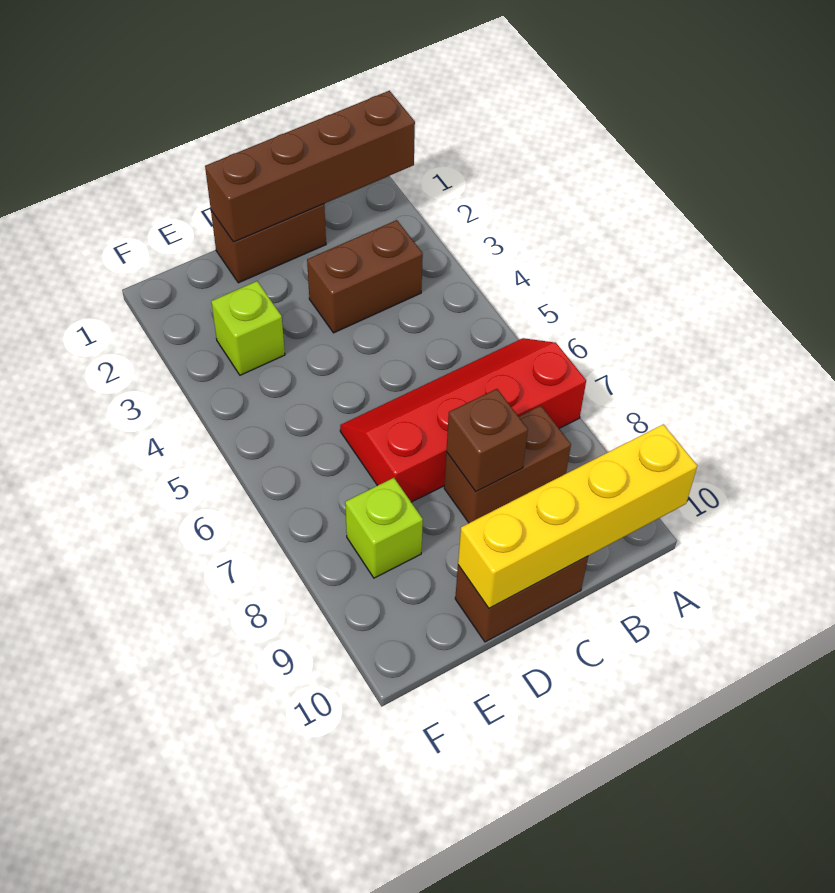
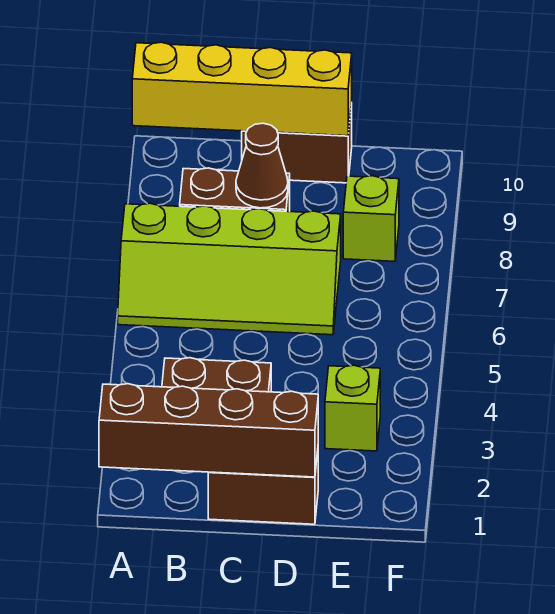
red slope A6:D7 level 1 top 7 -> lime slope A6:D7 level 1 top 7
brown brick C8 level 2 -> brown cone C8 level 2

